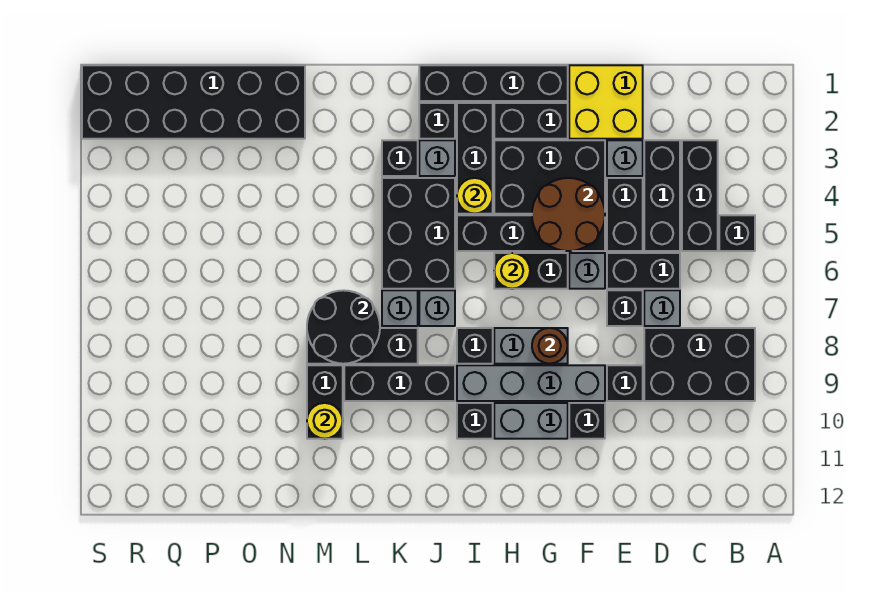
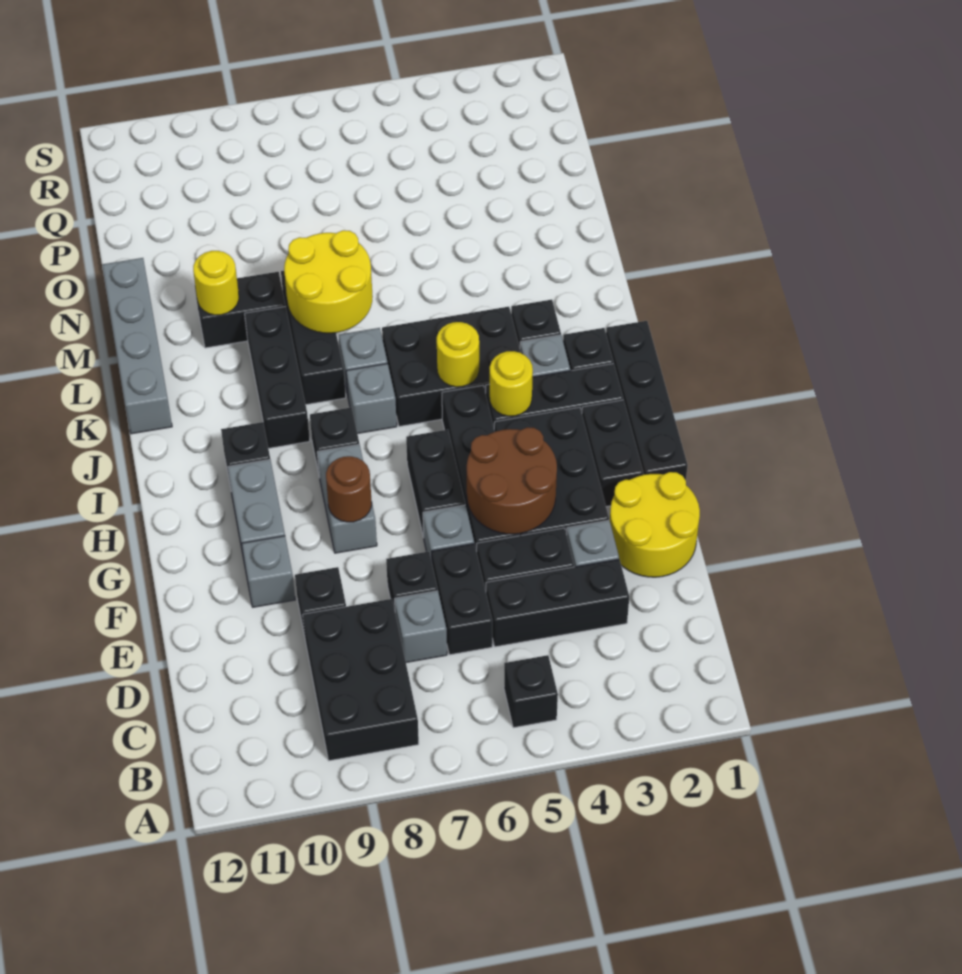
black brick C3:C5 level 1 -> none
yellow brick E1:F2 level 1 -> yellow round brick E1:F2 level 1
grey brick F9:I9 level 1 -> grey brick K12:N12 level 1
black brick F10 level 1 -> grey brick F10 level 1
yellow round brick H6 level 2 -> yellow round brick J5 level 2
black round brick L7:M8 level 2 -> yellow round brick L7:M8 level 2
black brick N1:S2 level 1 -> none

